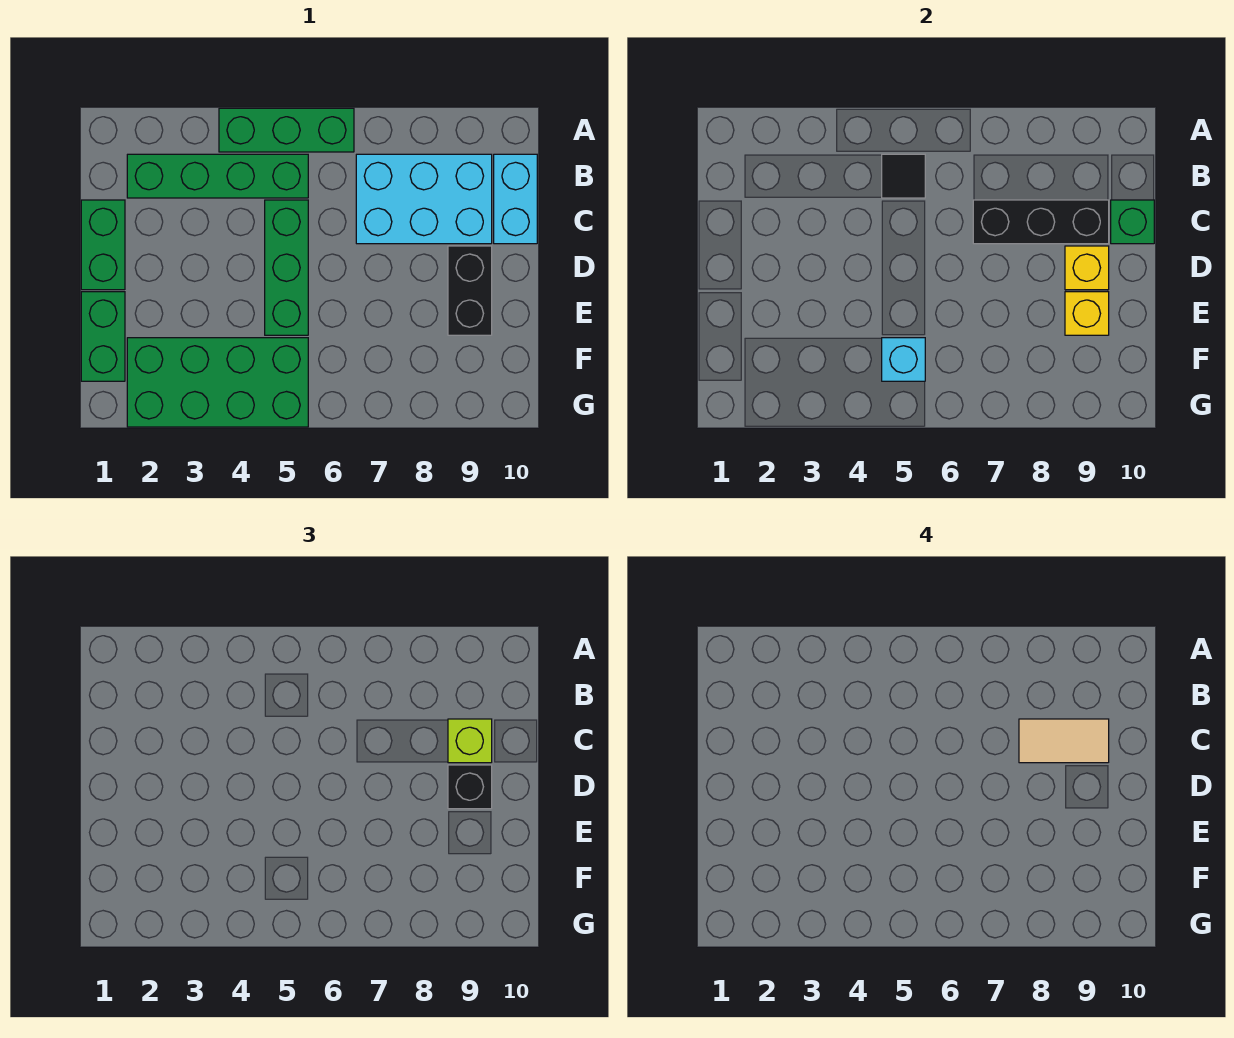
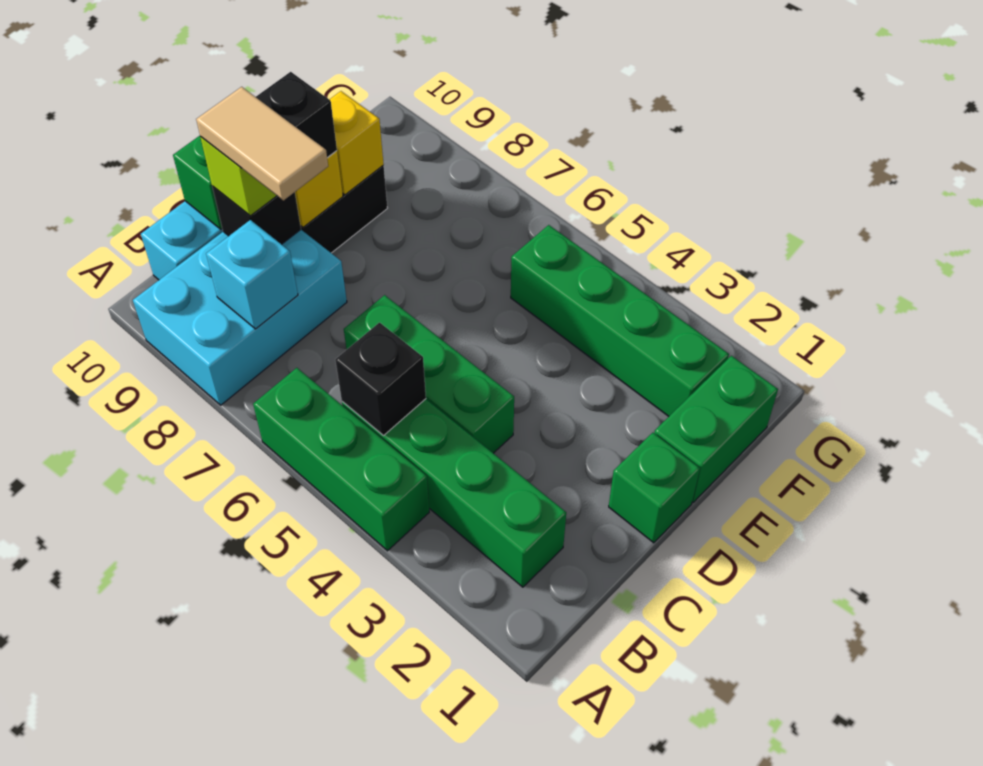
black tile B5 level 2 -> black brick B5 level 2
cyan brick B7:C9 level 1 -> cyan brick A8:C9 level 1
green brick C1:D1 level 1 -> green brick D1 level 1
green brick C5:E5 level 1 -> green brick C4:C6 level 1
black brick C7:C9 level 2 -> black brick C9 level 2
green brick F2:G5 level 1 -> green brick F2:F5 level 1
cyan brick F5 level 2 -> cyan brick B8 level 2

